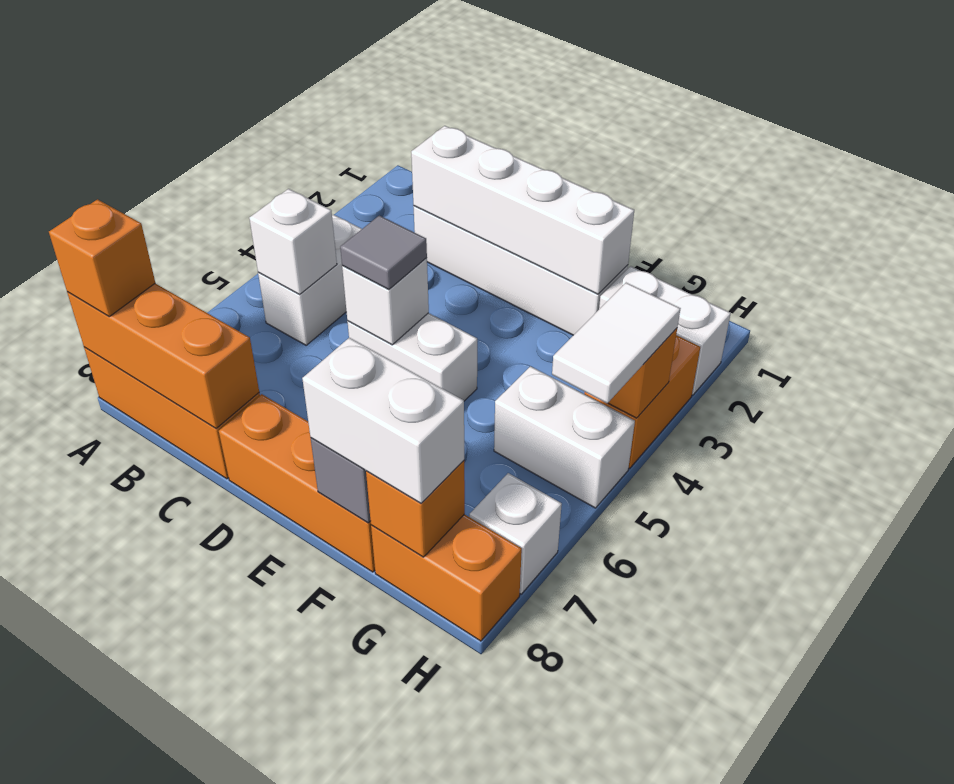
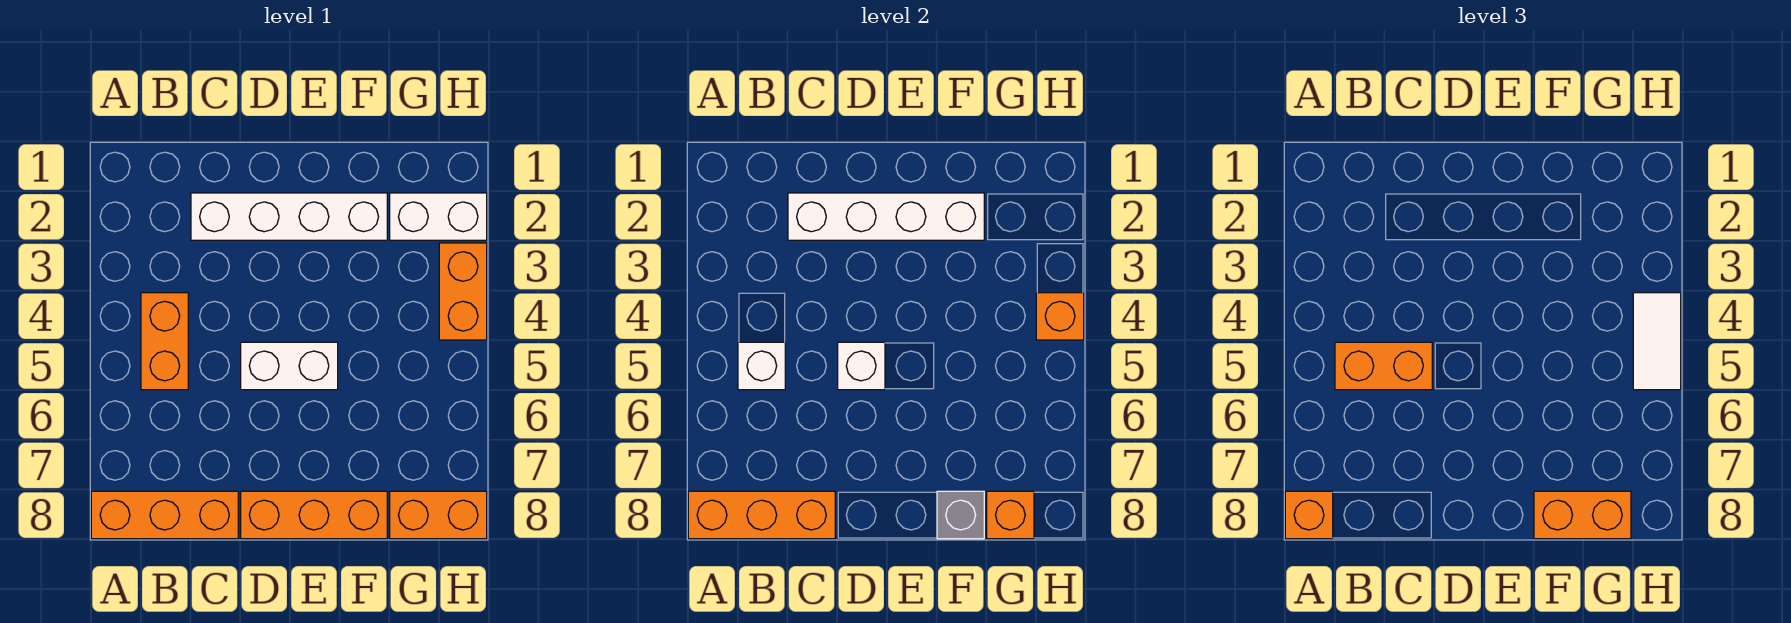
white brick B4:B5 level 1 -> orange brick B4:B5 level 1
none -> orange brick B5:C5 level 3
grey tile D5 level 3 -> none
white brick F8:G8 level 3 -> orange brick F8:G8 level 3
white brick G5:H5 level 1 -> none
white brick H7 level 1 -> none

